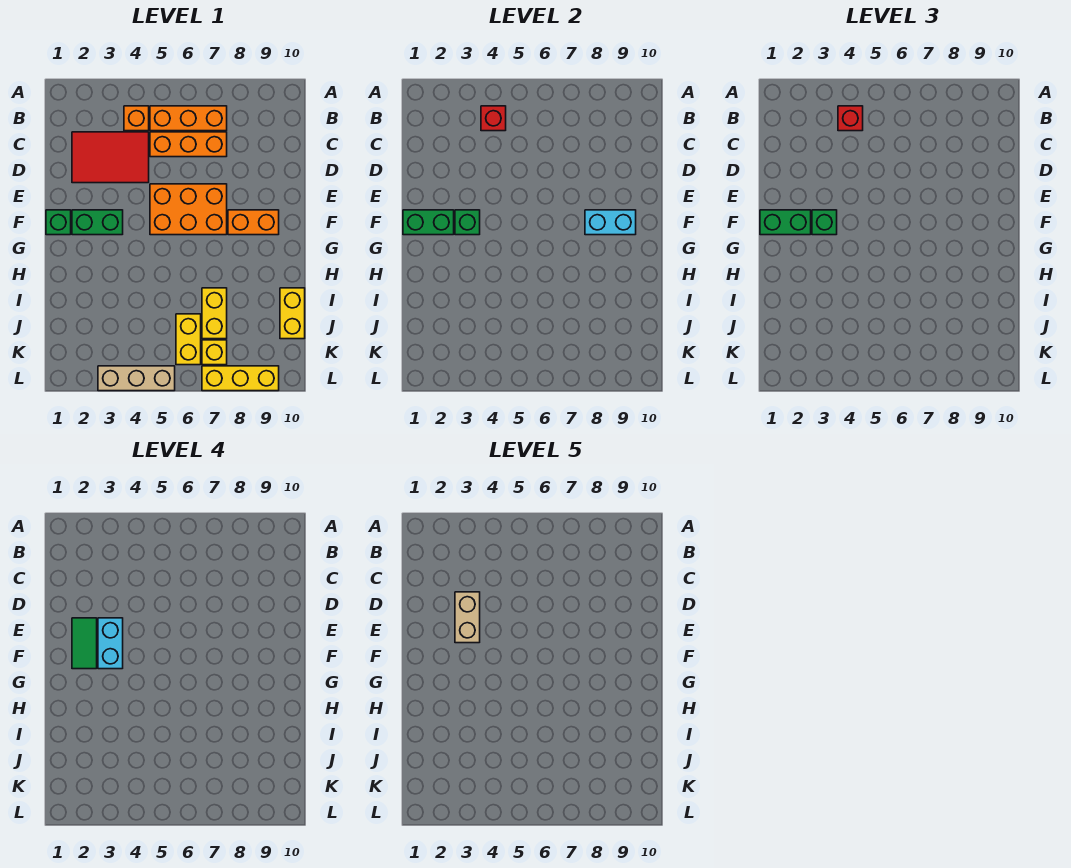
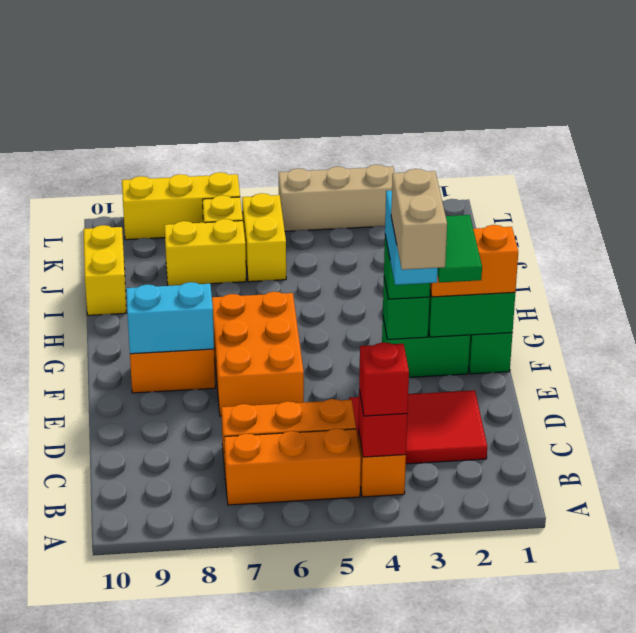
orange brick E5:F7 level 1 -> orange brick E6:G7 level 1
green brick F1:F2 level 3 -> orange brick F1:F2 level 3
yellow brick I7:J7 level 1 -> yellow brick J7:J8 level 1

